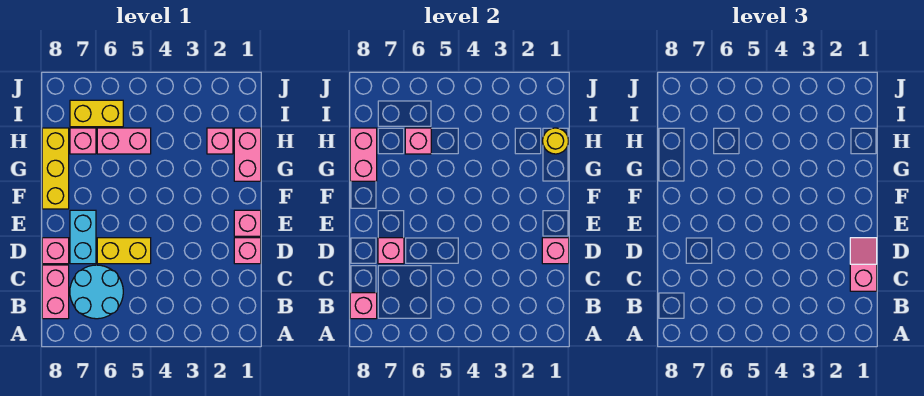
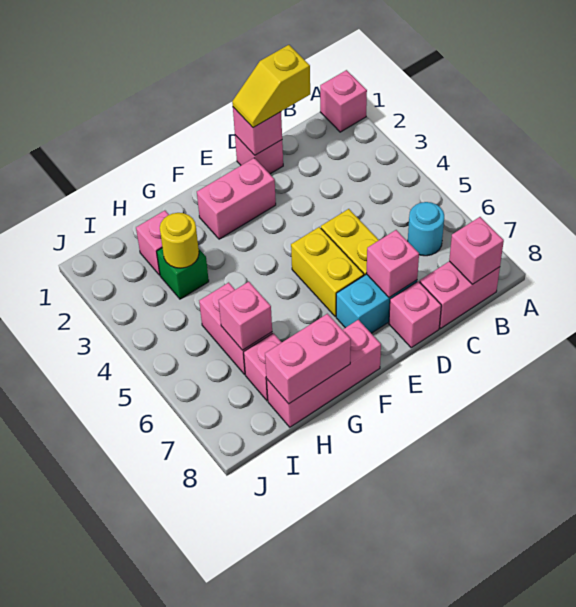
cyan round brick B6:C7 level 1 -> cyan round brick B6 level 1
pink slope C1:D1 level 3 top C -> yellow slope C1:D1 level 3 top C
pink brick E1 level 1 -> pink brick A1 level 1
yellow brick F8:H8 level 1 -> pink brick F8:H8 level 1
pink brick G1:H1 level 1 -> pink brick E2:F2 level 1
yellow round brick H1 level 2 -> yellow round brick H3 level 2
none -> green brick H3 level 1
yellow brick I6:I7 level 1 -> yellow brick E5:E6 level 1

